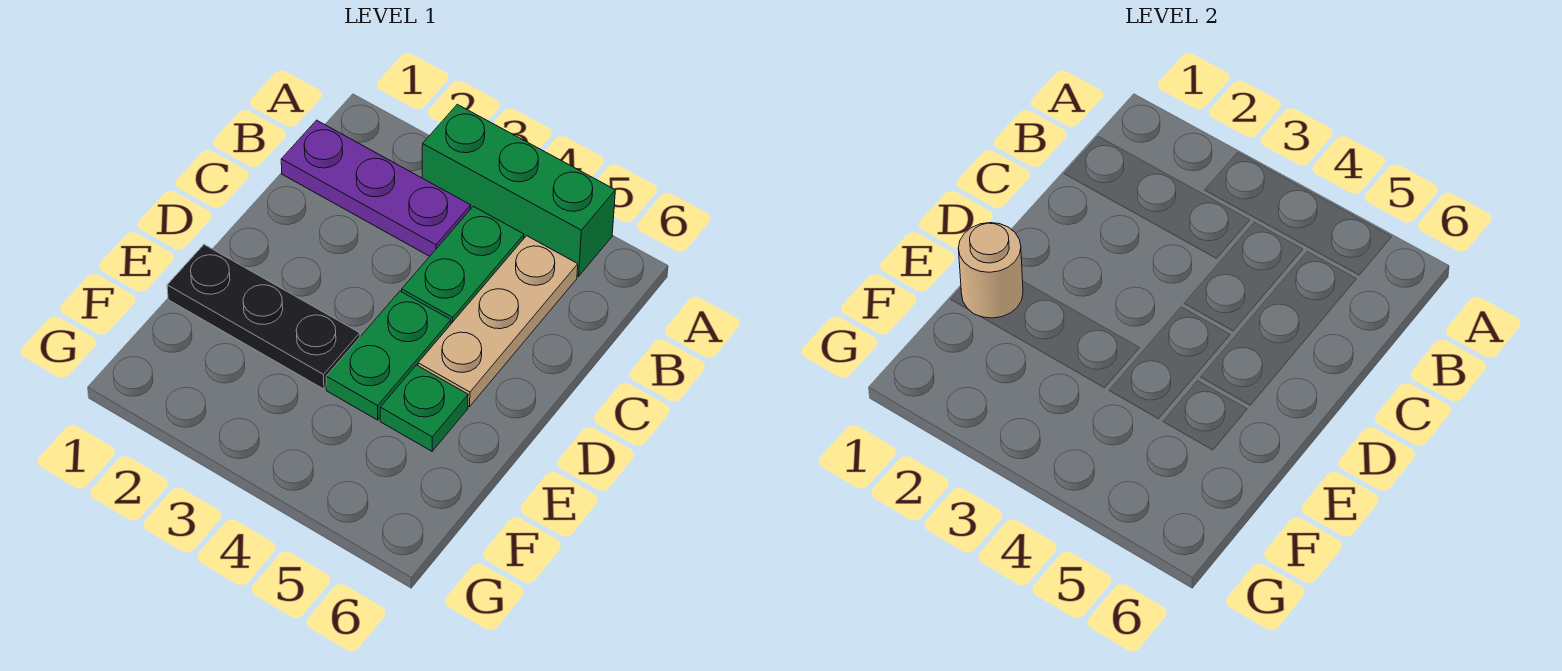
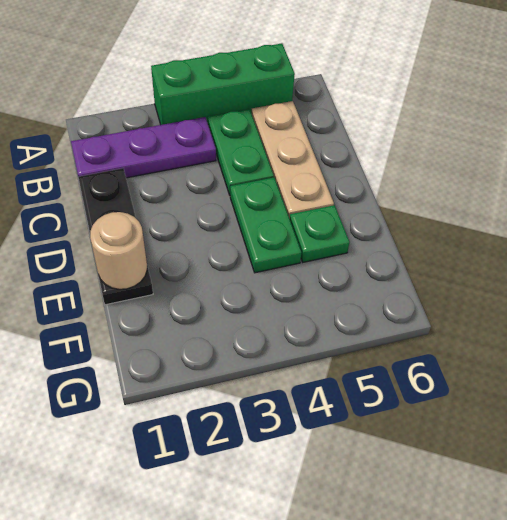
black plate E1:E3 level 1 -> black plate C1:E1 level 1

